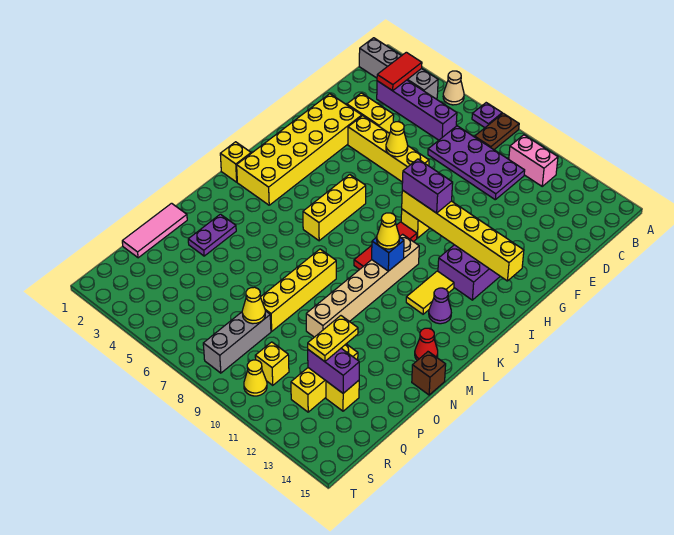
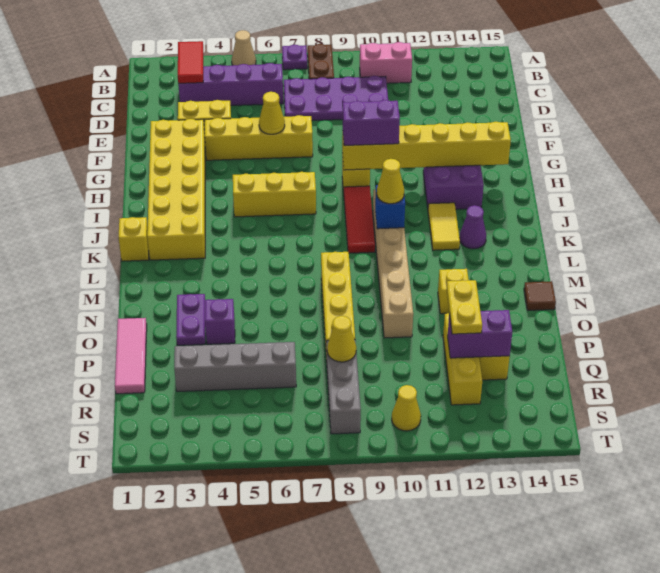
grey brick B1:B4 level 1 -> grey brick Q3:Q6 level 1
yellow brick I6:K6 level 1 -> yellow brick I5:I7 level 1
red cone M14 level 1 -> none
brown brick N15 level 1 -> brown tile N15 level 1
none -> purple brick O4 level 1
yellow brick R10 level 1 -> yellow brick N12 level 1

